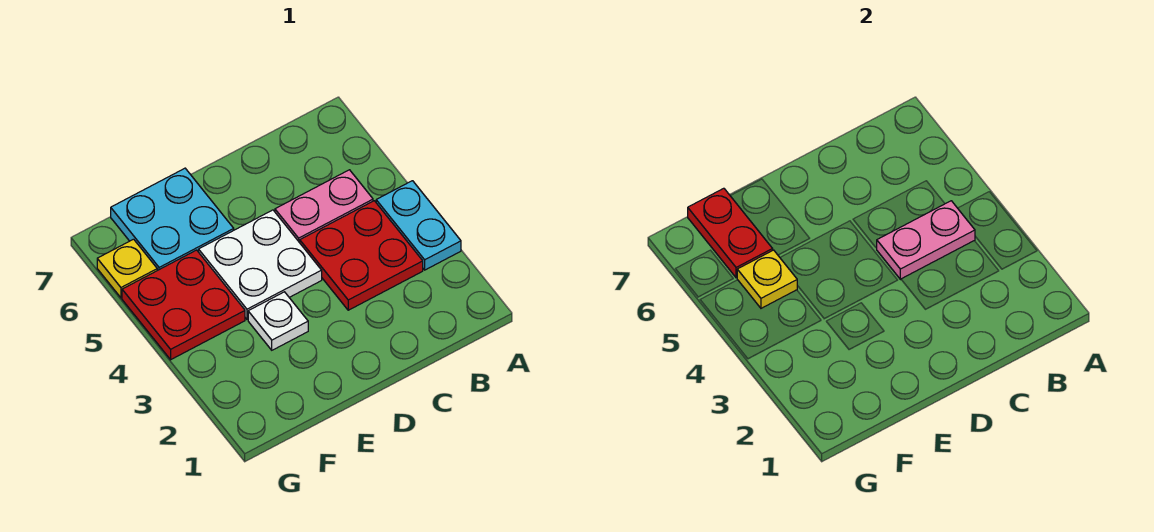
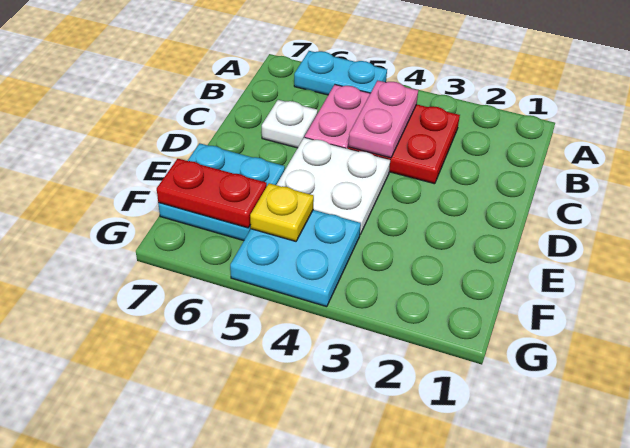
cyan plate A3:A4 level 1 -> cyan plate A5:A6 level 1
white plate E3 level 1 -> white plate C6 level 1
red plate F4:G5 level 1 -> cyan plate F4:G5 level 1
yellow plate G6 level 1 -> none

